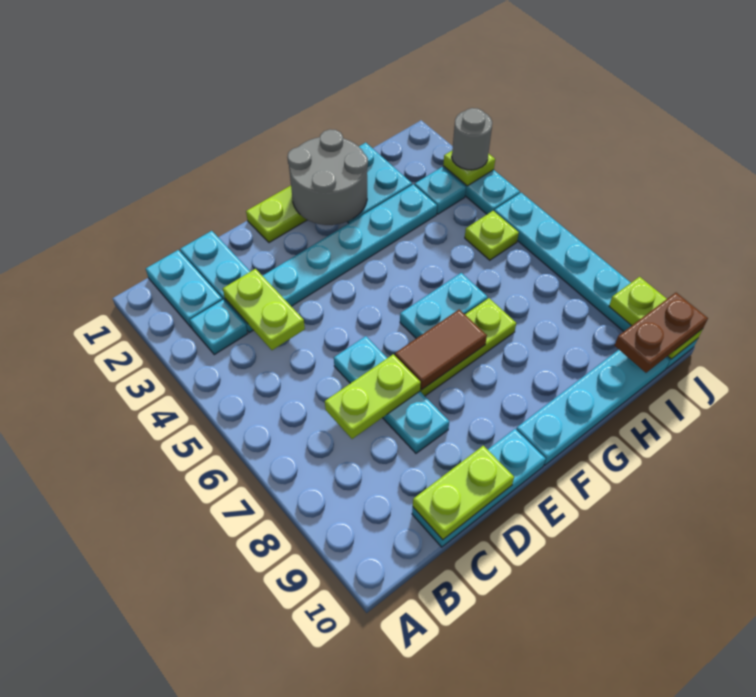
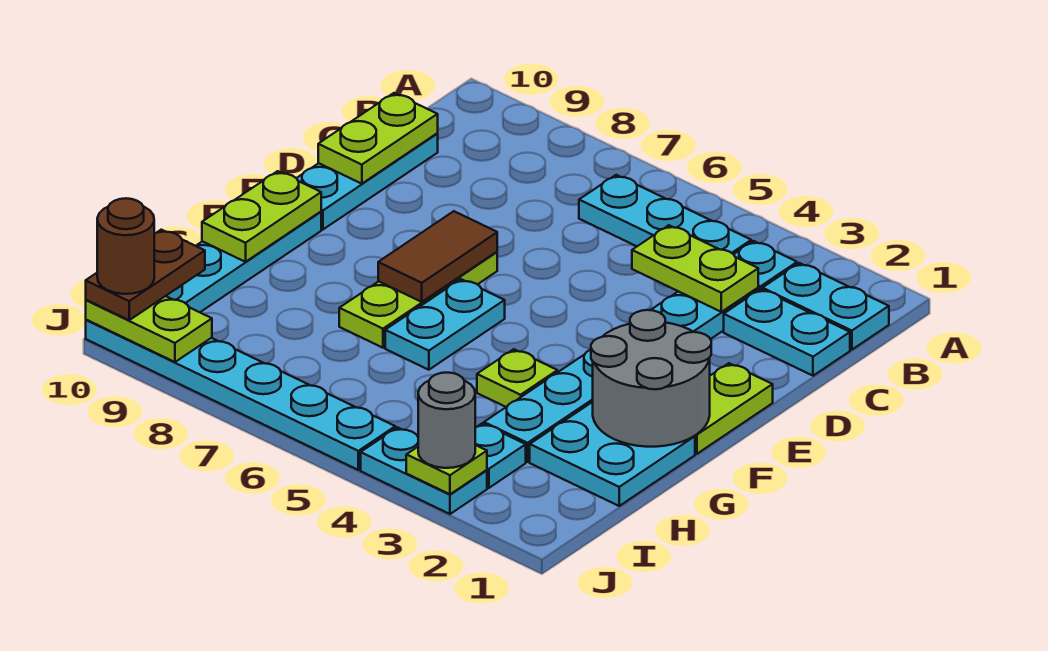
lime plate C7:D7 level 2 -> lime plate F10:G10 level 2
cyan plate D6:D8 level 1 -> cyan plate B4:B6 level 1
lime plate I5 level 1 -> lime plate G4 level 1
none -> brown round brick J10 level 4

